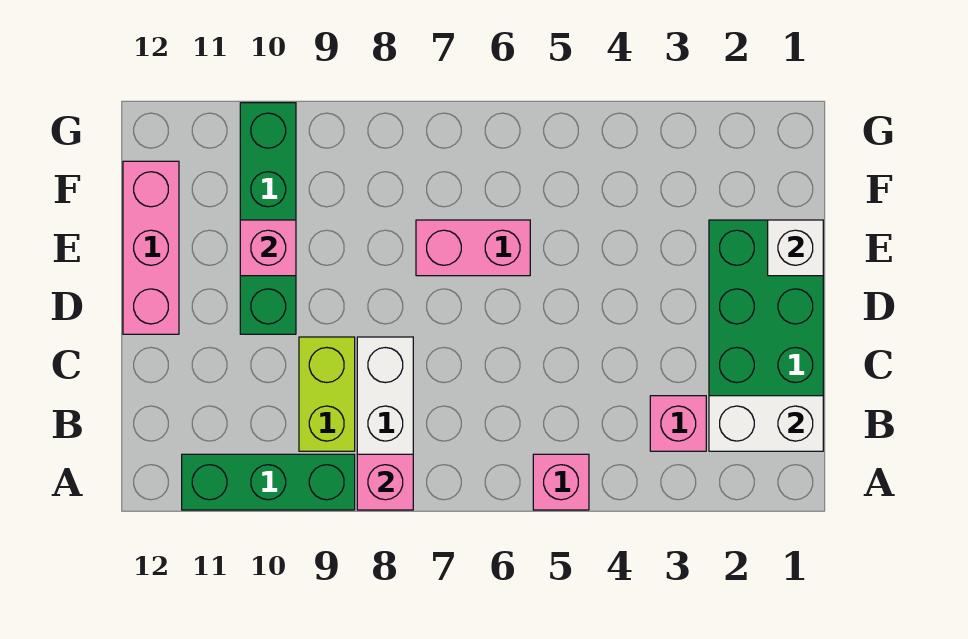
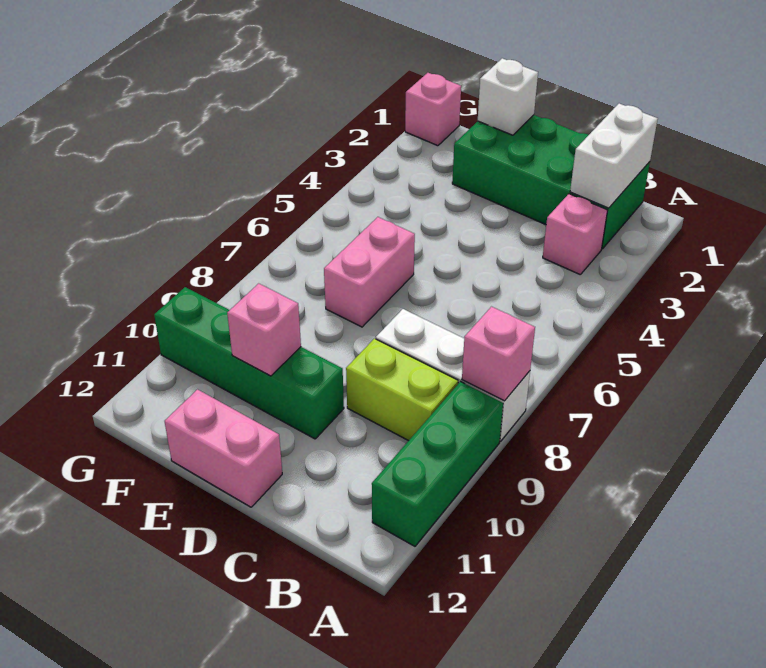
pink brick A5 level 1 -> pink brick G1 level 1
pink brick D12:F12 level 1 -> pink brick D12:E12 level 1

